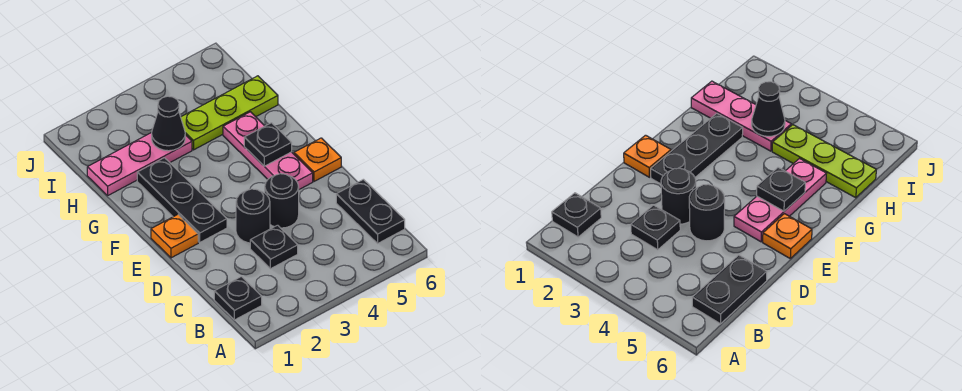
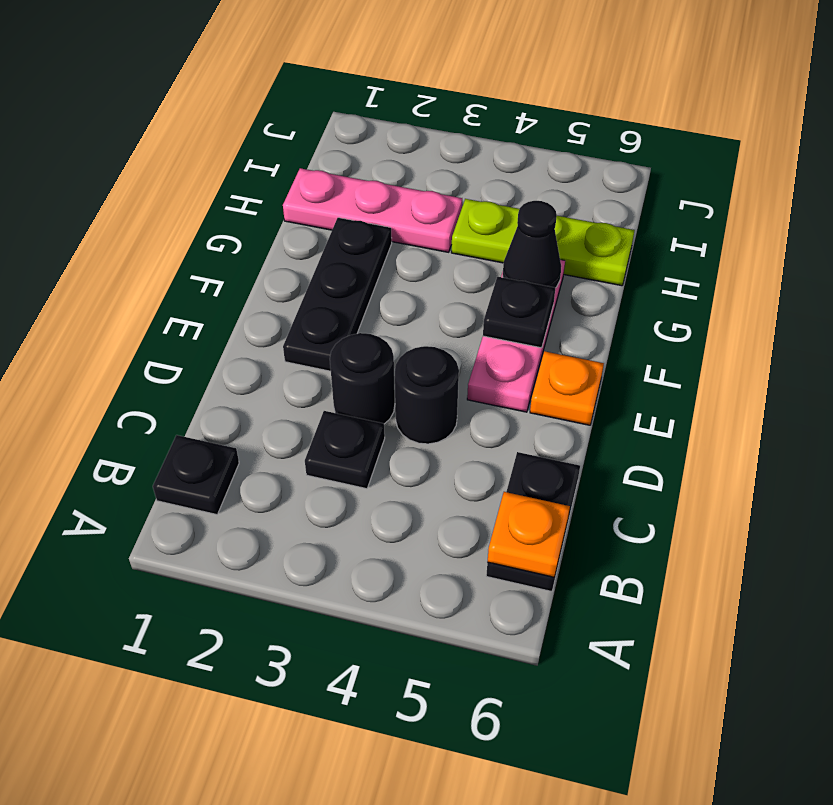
orange plate E1 level 1 -> orange plate B6 level 2
black cone H3 level 2 -> black cone G5 level 2

